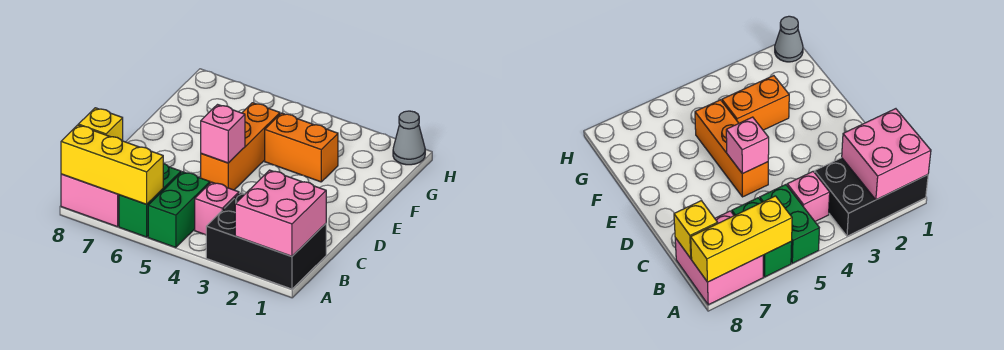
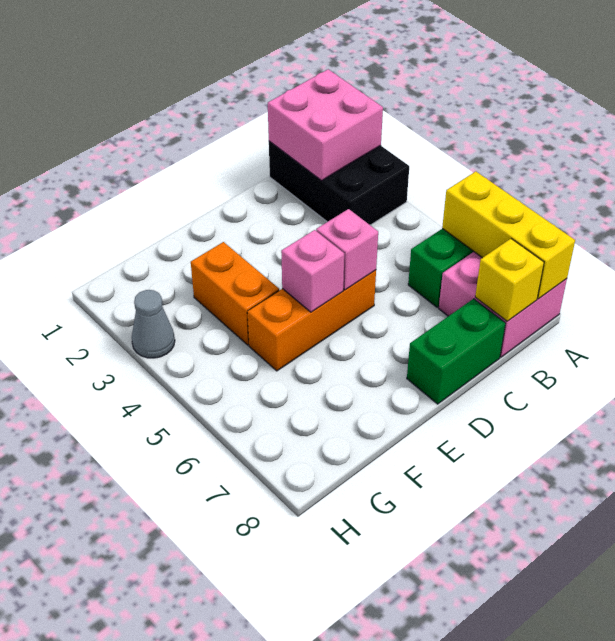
green brick A5:B5 level 1 -> green brick C8:D8 level 1
pink brick B4 level 1 -> pink brick E5 level 2
grey cone H1 level 1 -> grey cone H3 level 1

